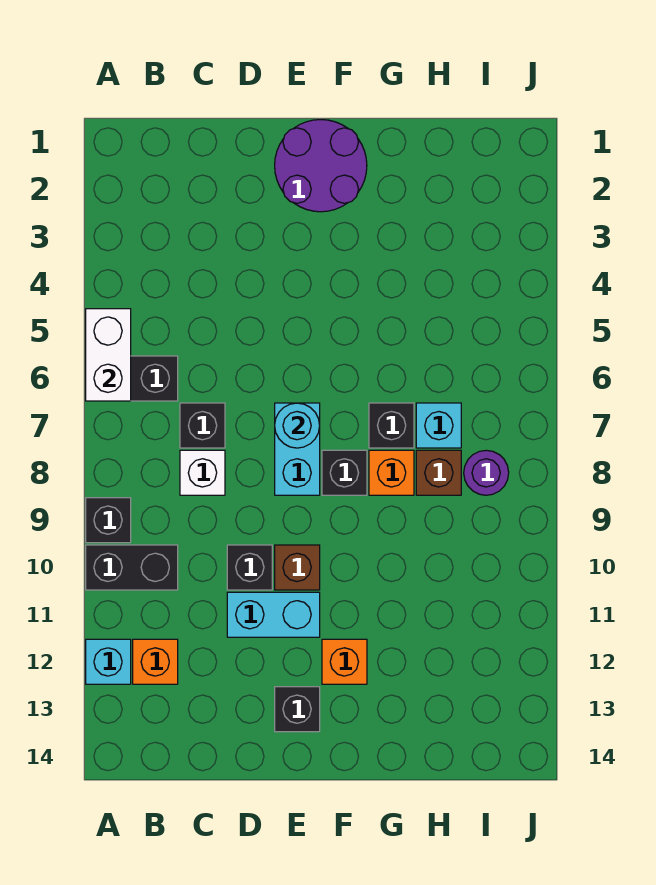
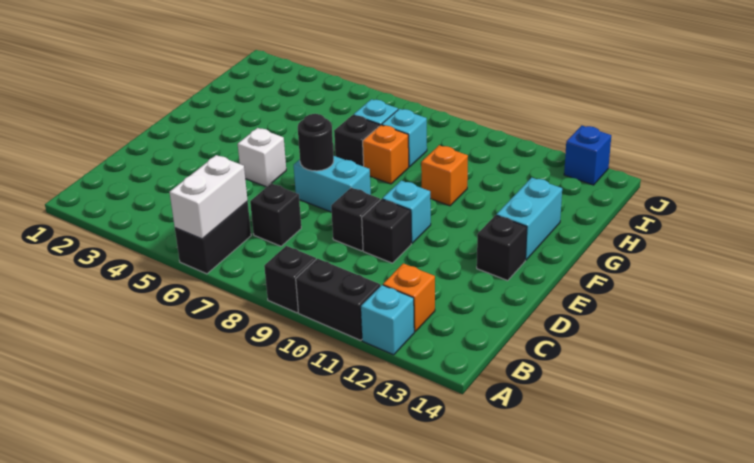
white brick A5:A6 level 2 -> white brick A6:B6 level 2
black brick A10:B10 level 1 -> black brick A10:A11 level 1
white brick C8 level 1 -> white brick E5 level 1
cyan brick D11:E11 level 1 -> cyan brick F13:G13 level 1
purple round brick E1:F2 level 1 -> none
cyan round brick E7 level 2 -> black round brick E7 level 2
brown brick E10 level 1 -> cyan brick E10 level 1
black brick F8 level 1 -> black brick D9 level 1
orange brick F12 level 1 -> orange brick G10 level 1
brown brick H8 level 1 -> cyan brick H8 level 1
purple round brick I8 level 1 -> none
none -> blue brick J13 level 1

